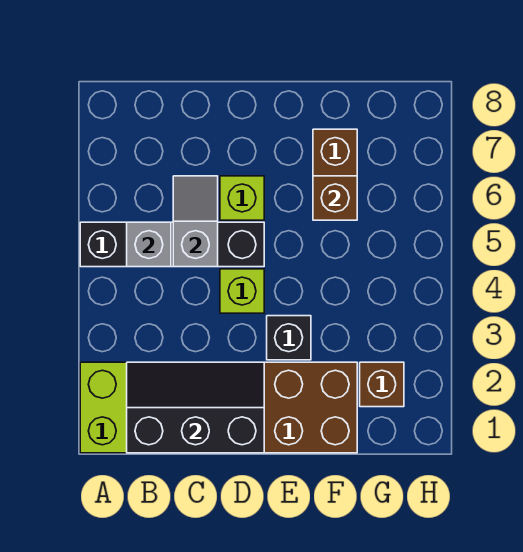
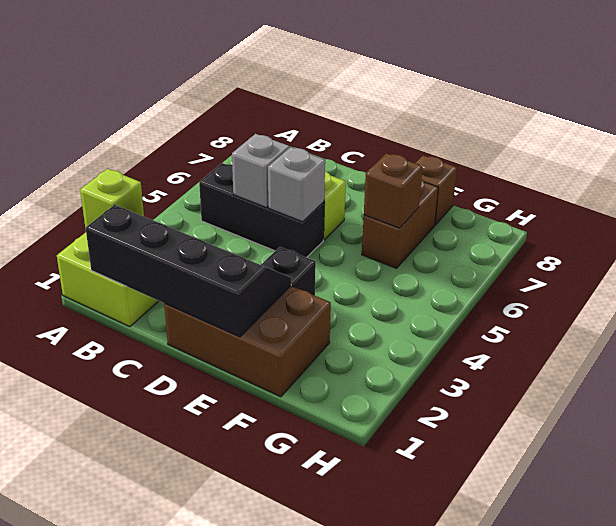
black brick A5:D5 level 1 -> black brick B5:D5 level 1
black slope B1:D2 level 2 top 1 -> black slope B1:E2 level 2 top 1
grey brick B5 level 2 -> grey brick D5 level 2
lime brick D4 level 1 -> lime brick A2 level 2
brown brick G2 level 1 -> brown brick F8 level 1

